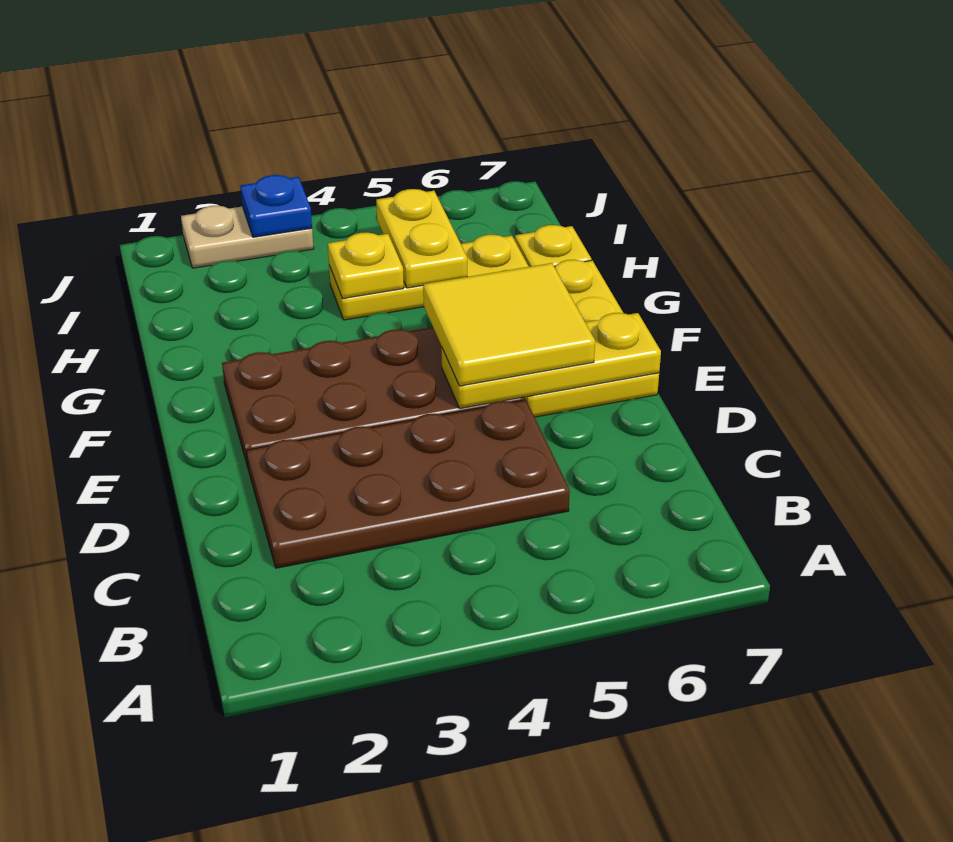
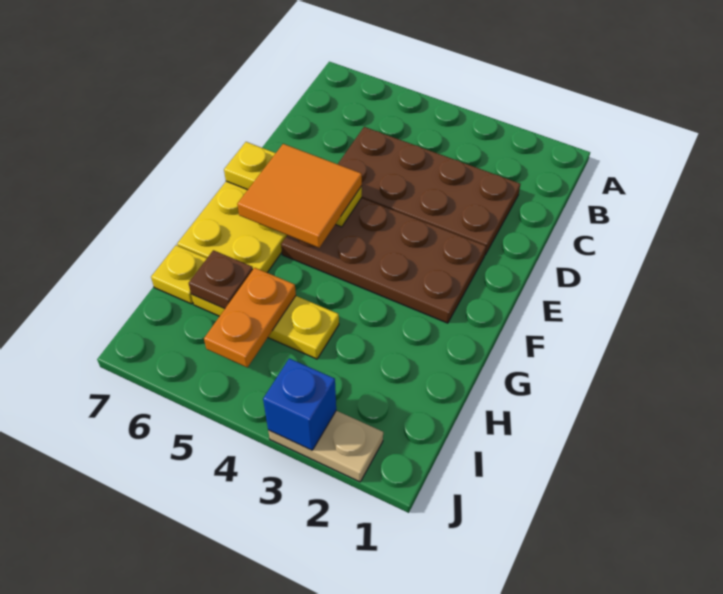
yellow tile E5:F6 level 3 -> orange tile E5:F6 level 3
yellow plate H4 level 2 -> none
yellow plate H5:I5 level 2 -> orange plate H5:I5 level 2
none -> brown plate H6 level 2
blue plate J3 level 2 -> blue brick J3 level 2

